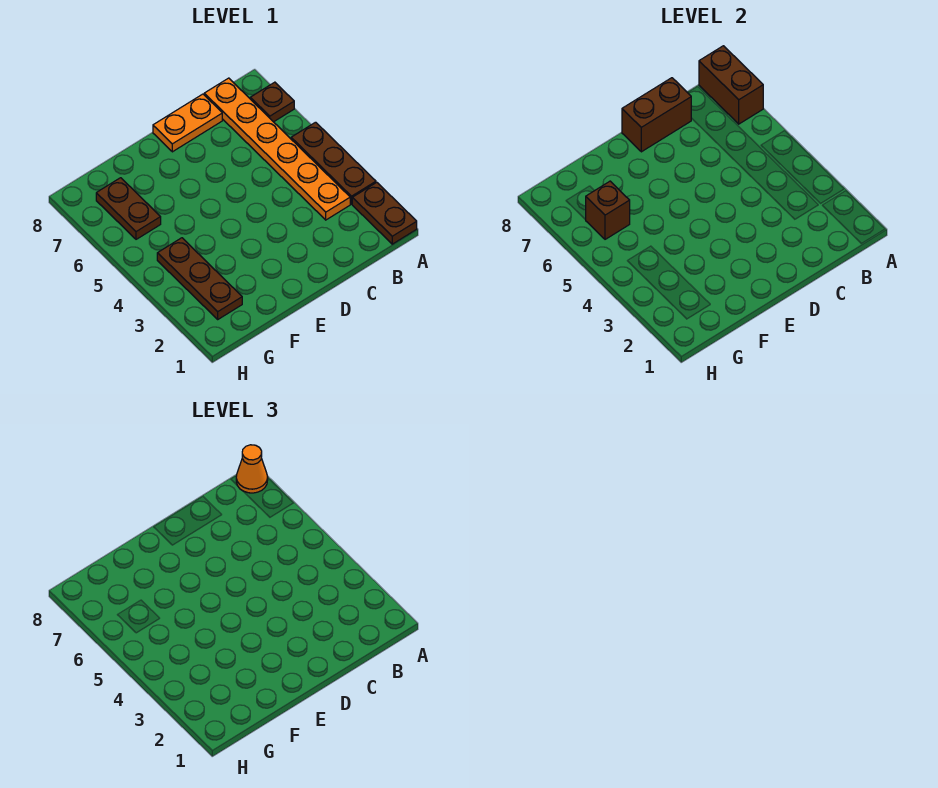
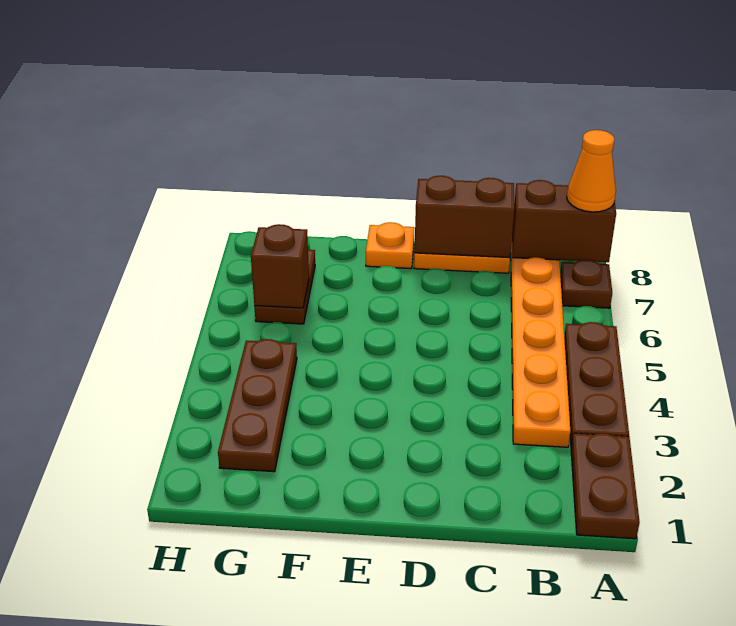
brown brick A7:A8 level 2 -> brown brick A8:B8 level 2
none -> orange plate E8 level 1

